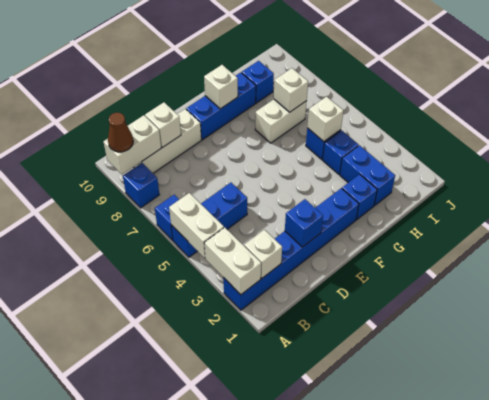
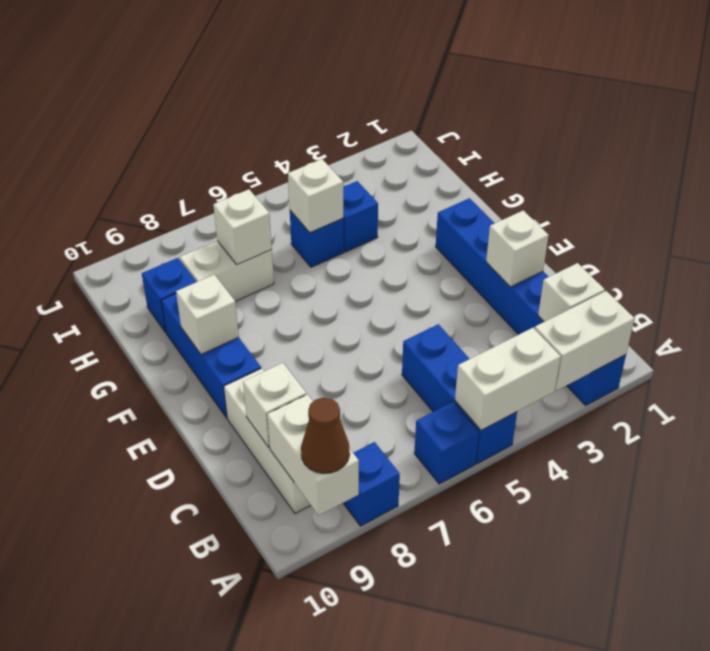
blue brick D2 level 2 -> white brick D2 level 2
blue brick G2 level 1 -> none
white brick G7:H7 level 1 -> white brick H7:H8 level 1
blue brick H2:H3 level 1 -> none

